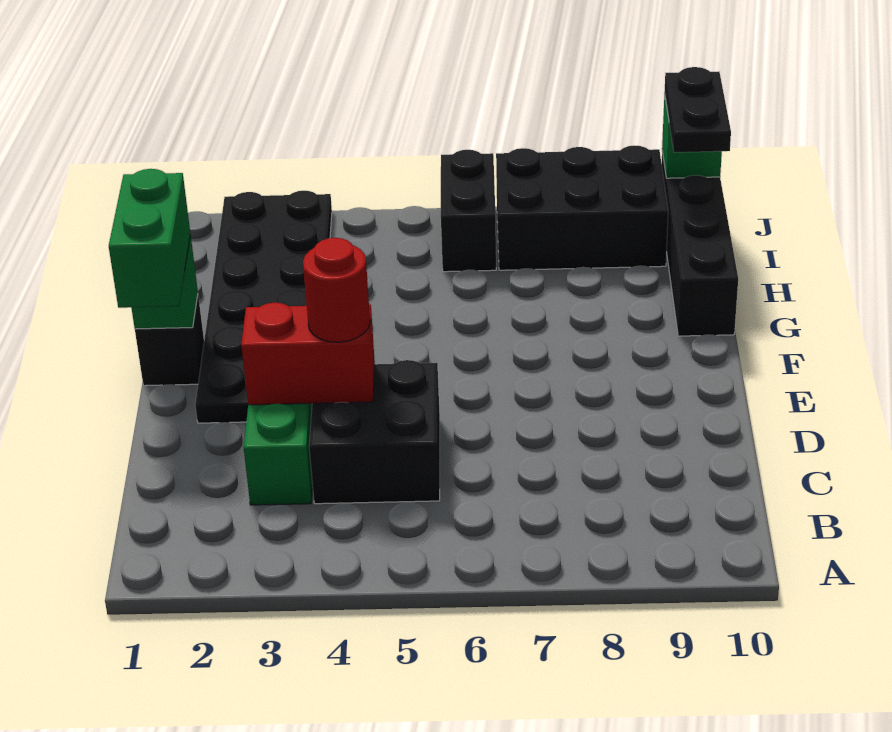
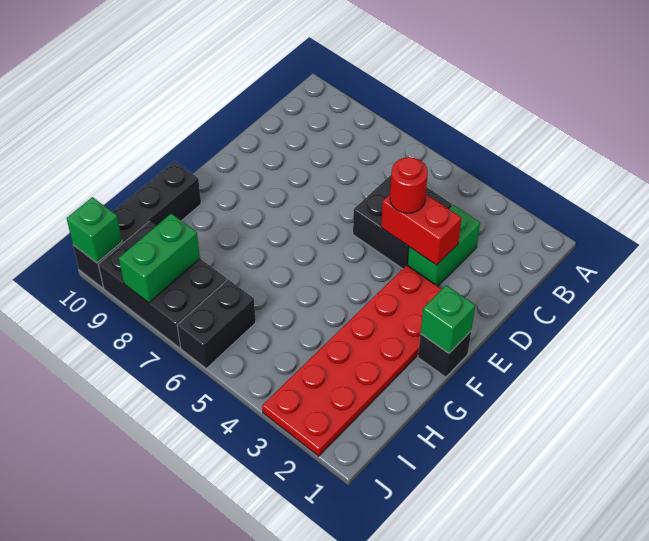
green brick E1:F1 level 3 -> green brick I8:J8 level 2
black plate E2:J3 level 1 -> red plate E2:J3 level 1
black plate I10:J10 level 3 -> none

